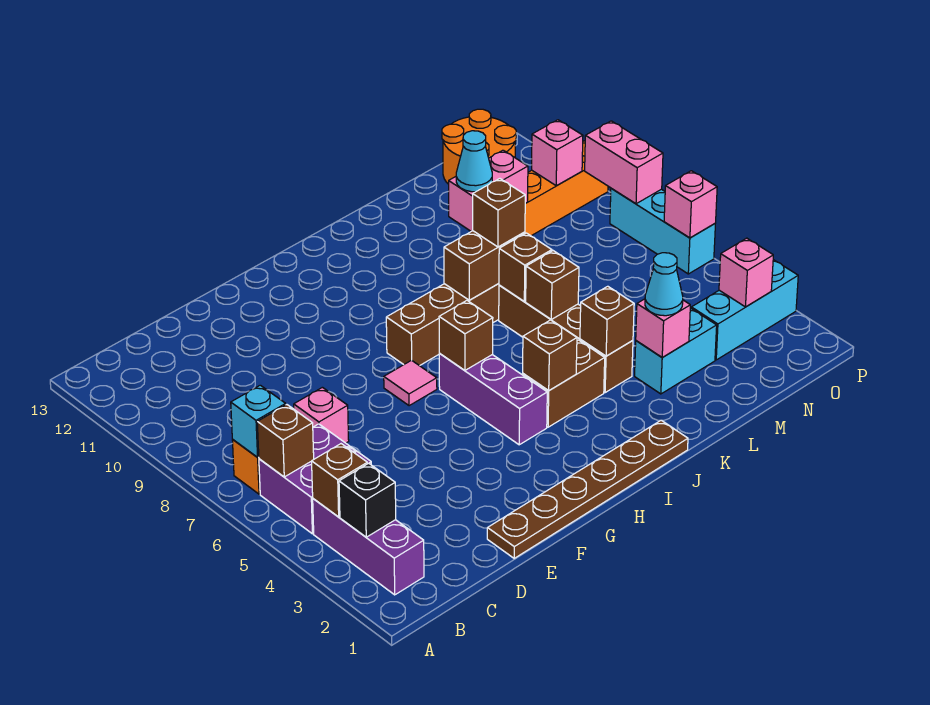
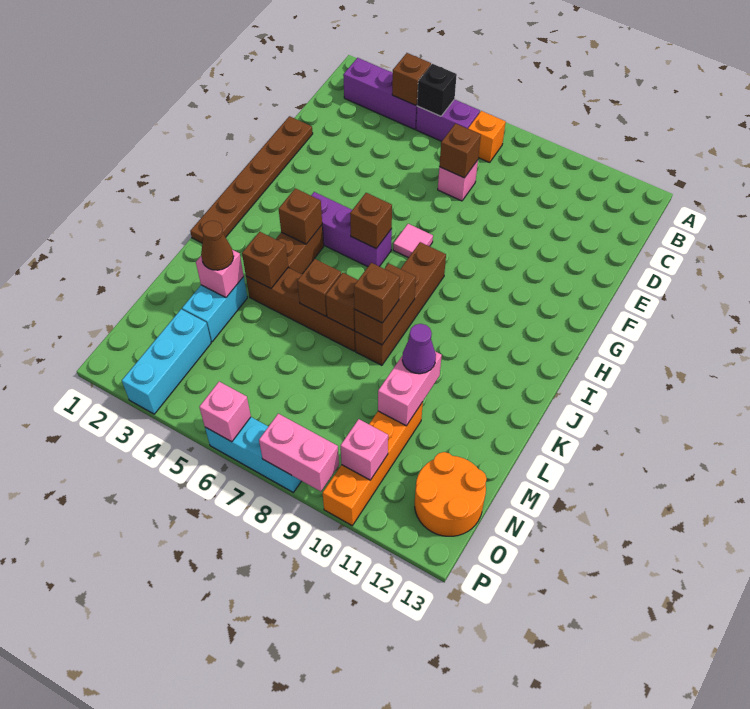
black brick B3 level 2 -> black brick B5 level 2
purple brick B5:C6 level 1 -> purple brick B5:B6 level 1
brown brick B6 level 2 -> brown brick D7 level 2
cyan brick B7 level 2 -> none
cyan cone L3 level 3 -> brown cone L3 level 3
cyan cone L10 level 3 -> purple cone L10 level 3
pink brick O3 level 2 -> none

